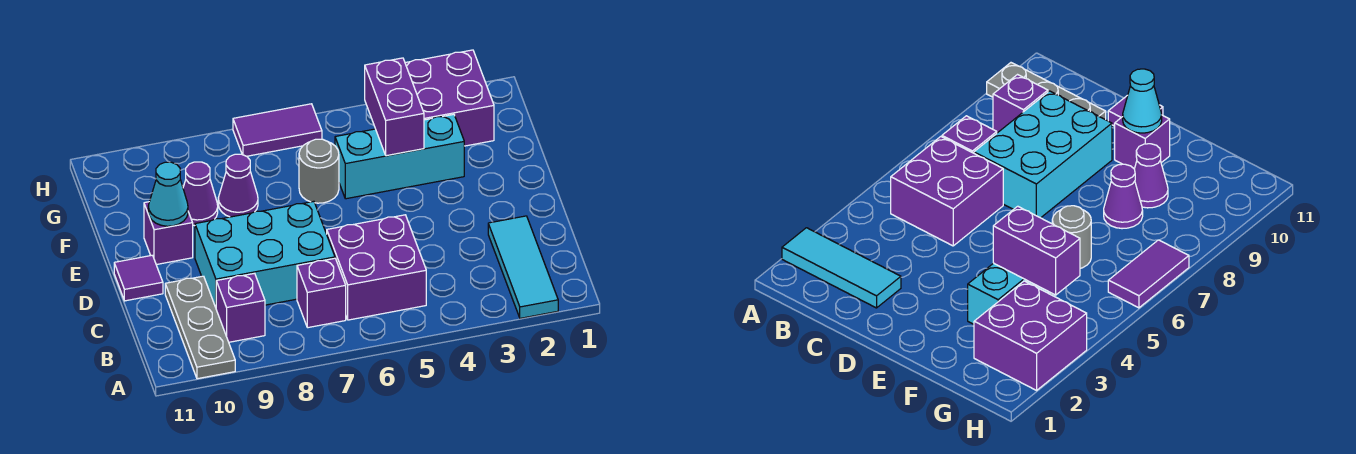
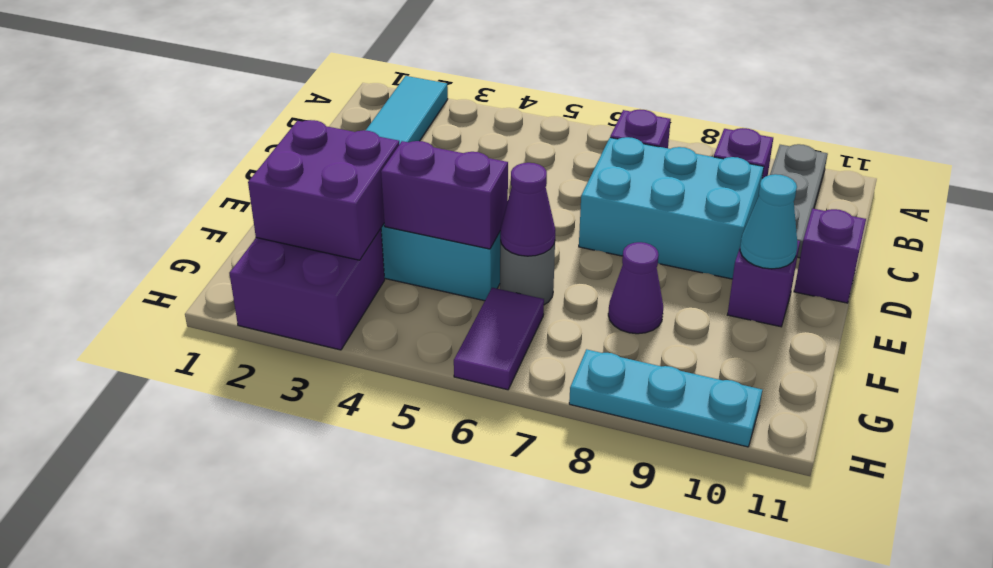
purple brick B5:C6 level 1 -> purple brick F2:G3 level 2
purple tile D11 level 1 -> purple brick D11 level 1
purple brick F4:G4 level 2 -> purple brick F4:F5 level 2
purple cone F9 level 1 -> purple cone F6 level 2
purple tile H6:H7 level 1 -> purple tile G6:H6 level 1
none -> cyan plate H8:H10 level 1

